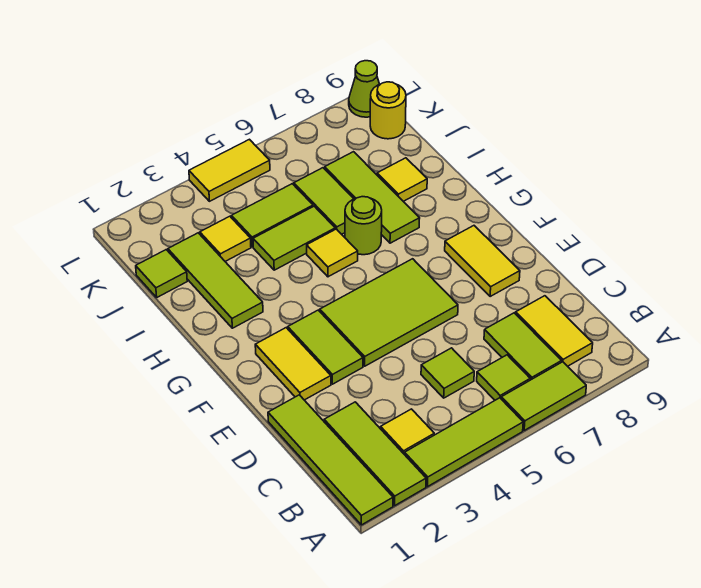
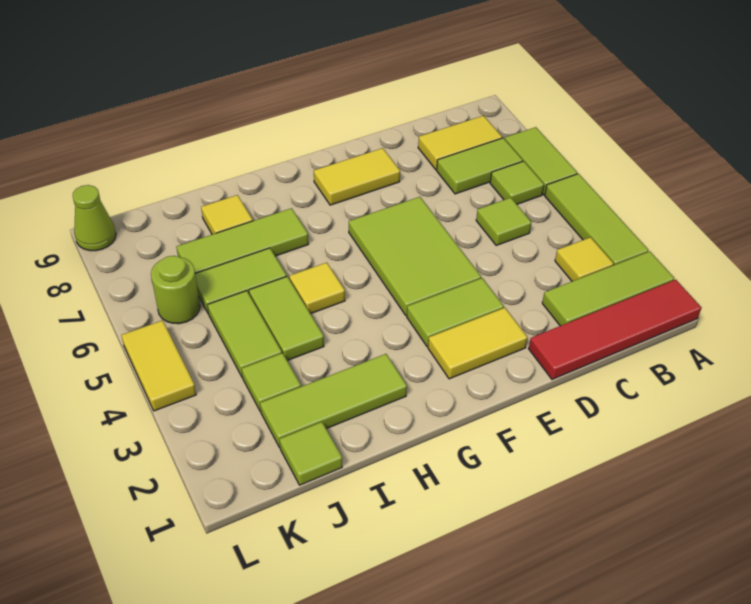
lime tile A1:D1 level 1 -> red tile A1:D1 level 1
lime round brick H6 level 1 -> lime round brick K6 level 1
yellow tile J3 level 1 -> lime tile J3 level 1
yellow round brick K9 level 1 -> none

